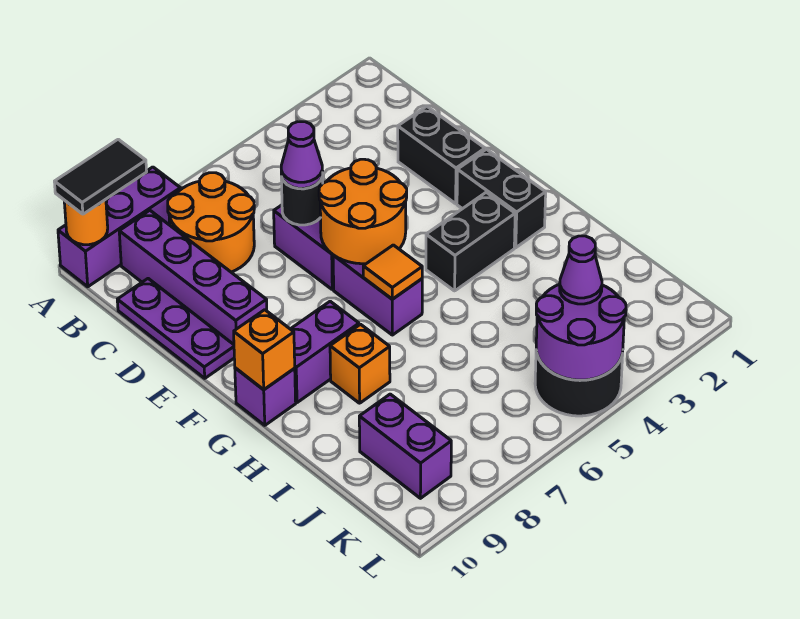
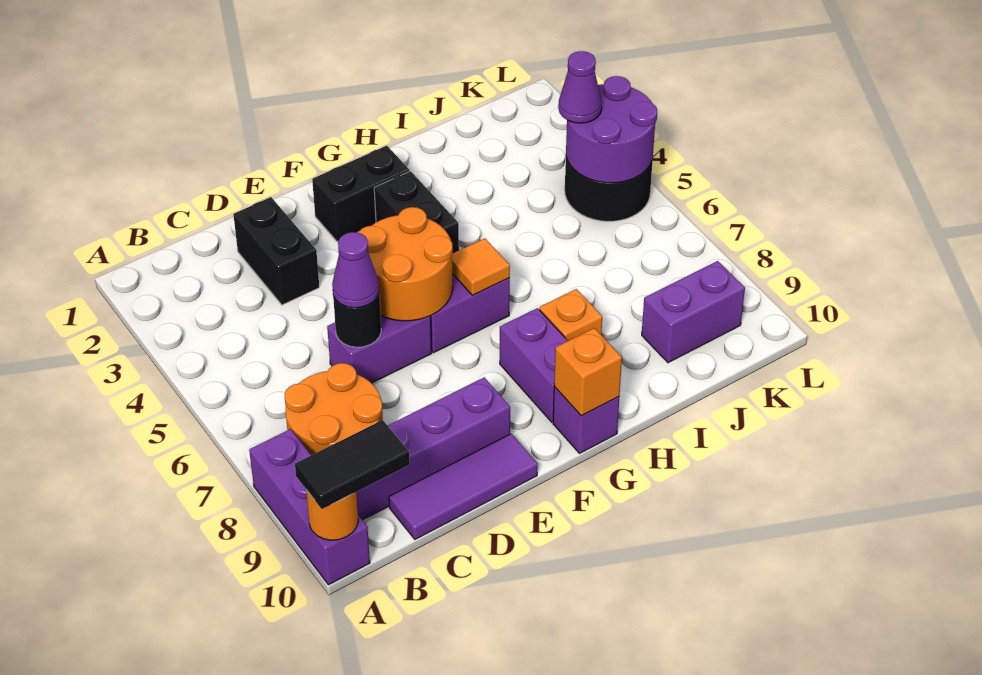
black tile A9:A10 level 3 -> black tile A10:B10 level 3
purple plate C10:E10 level 1 -> purple tile C10:E10 level 1
black brick D2:E2 level 1 -> black brick D2:D3 level 1

